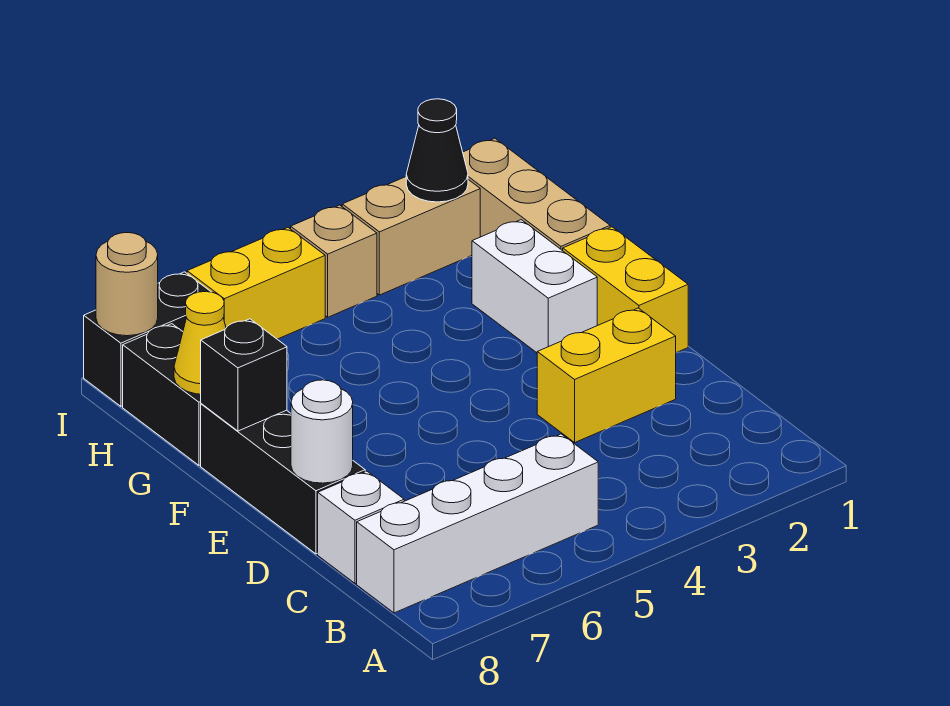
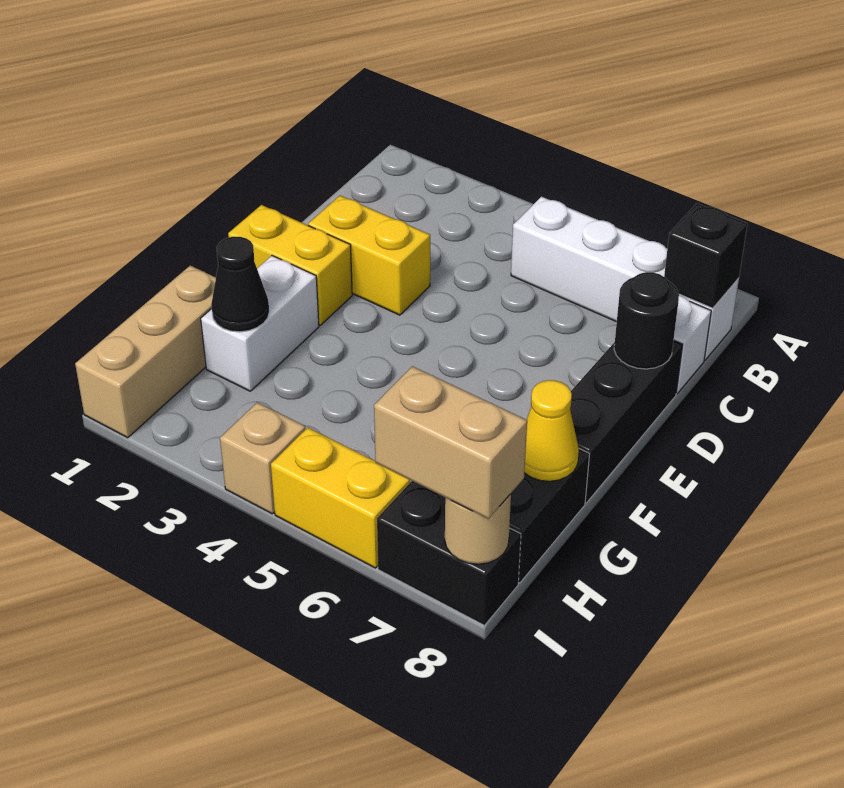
white round brick D8 level 2 -> black round brick D8 level 2
yellow brick E1:F1 level 1 -> yellow brick E1:E2 level 1
black brick F8 level 2 -> black brick B8 level 2
tan brick I2:I3 level 1 -> tan brick I7:I8 level 3
black cone I2 level 2 -> black cone G2 level 2

